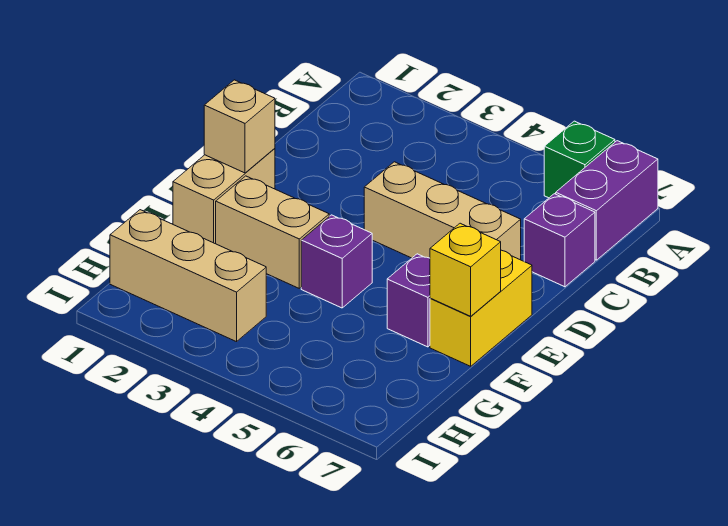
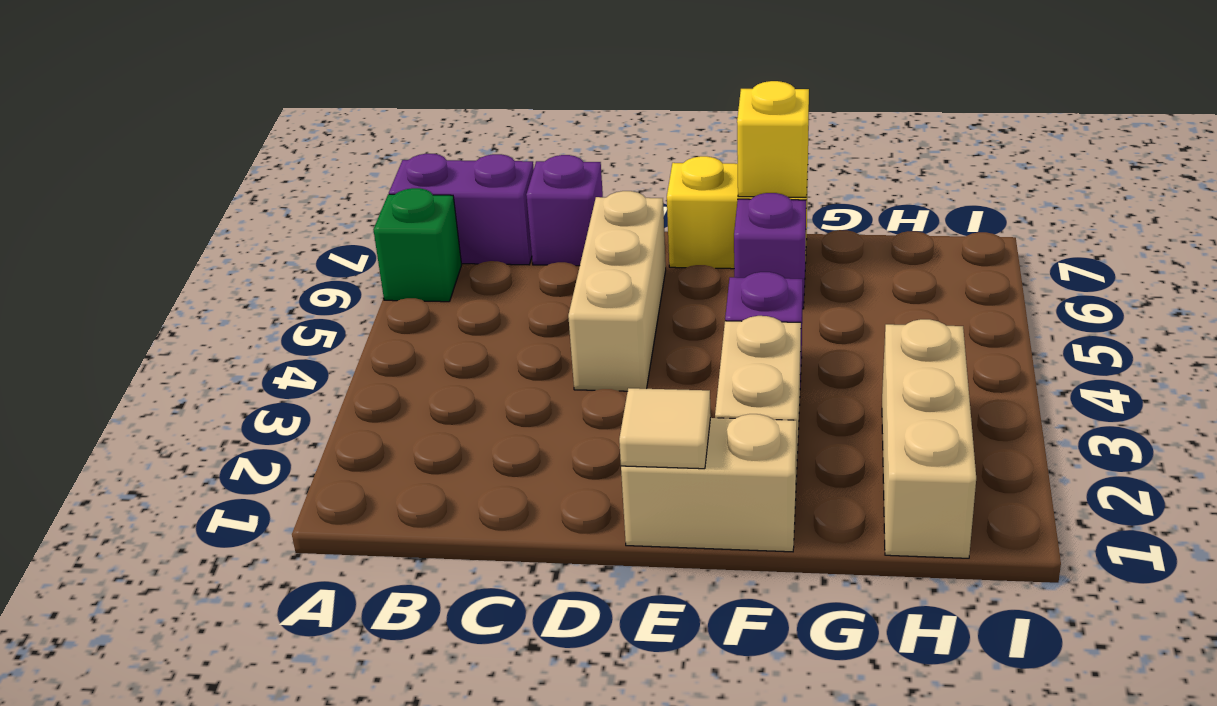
tan brick E1 level 2 -> tan tile E1 level 2

